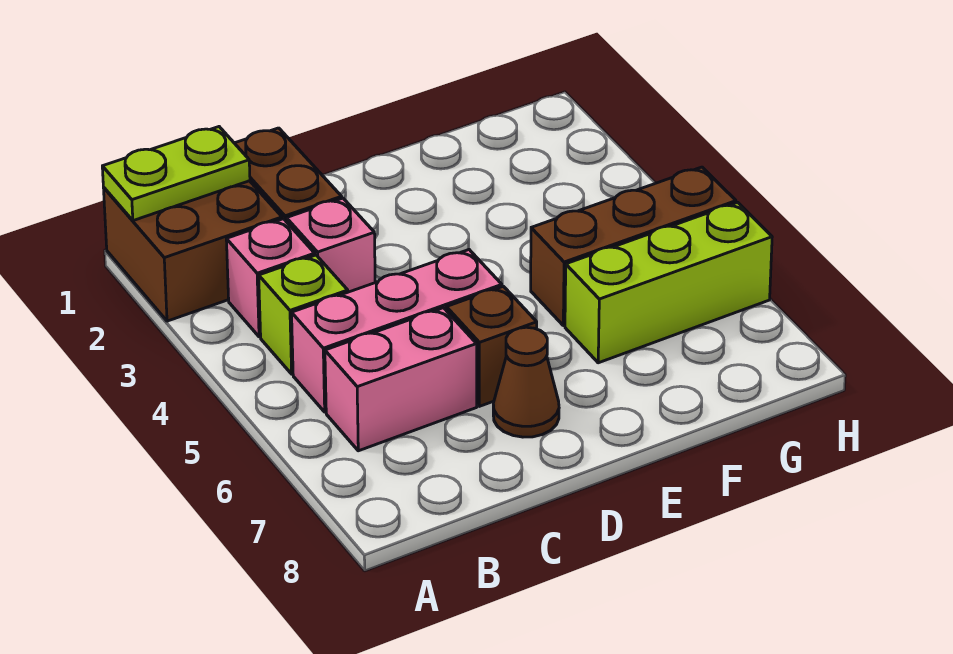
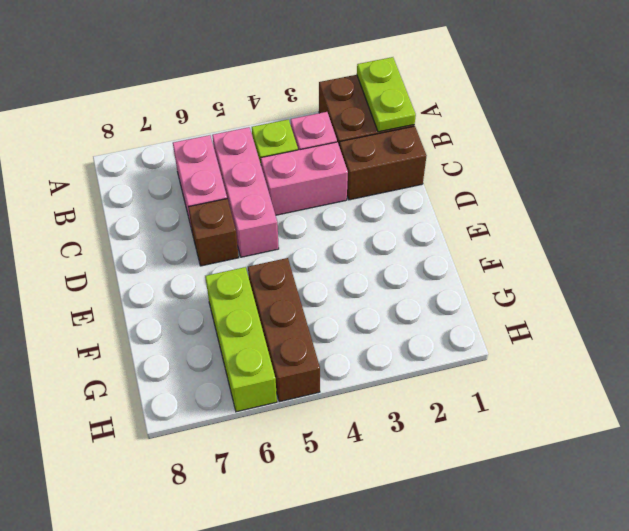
pink brick C3 level 1 -> pink brick C3:C4 level 1
brown cone D7 level 1 -> none

